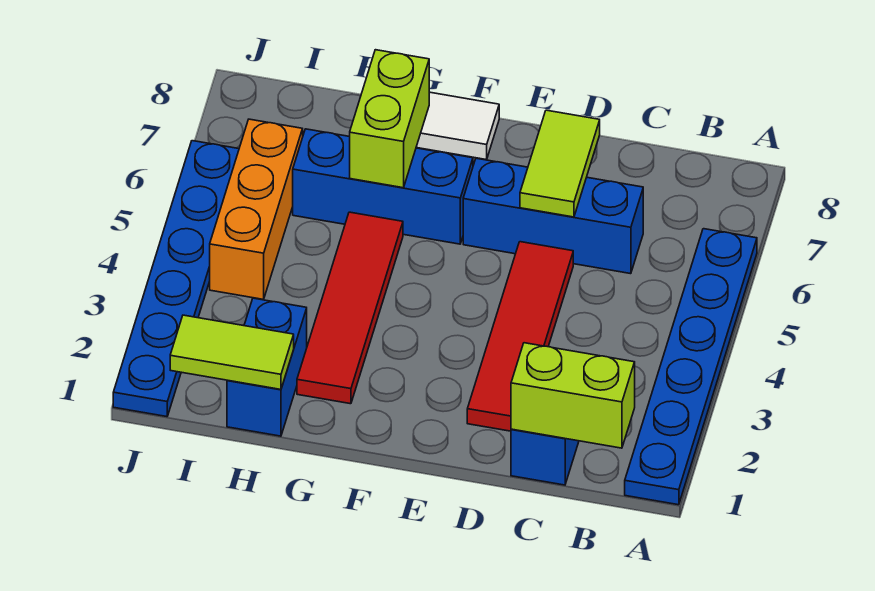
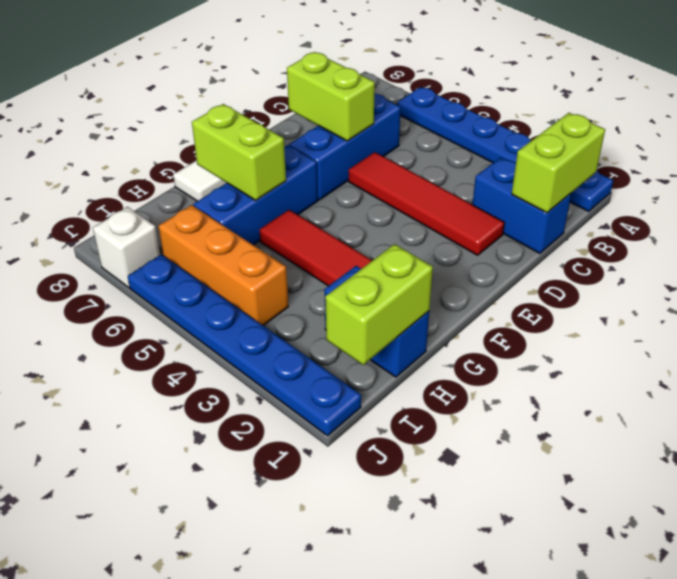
lime tile D6:D7 level 2 -> lime brick D6:D7 level 2
lime tile H1:I1 level 2 -> lime brick H1:I1 level 2
none -> white brick J7 level 1

